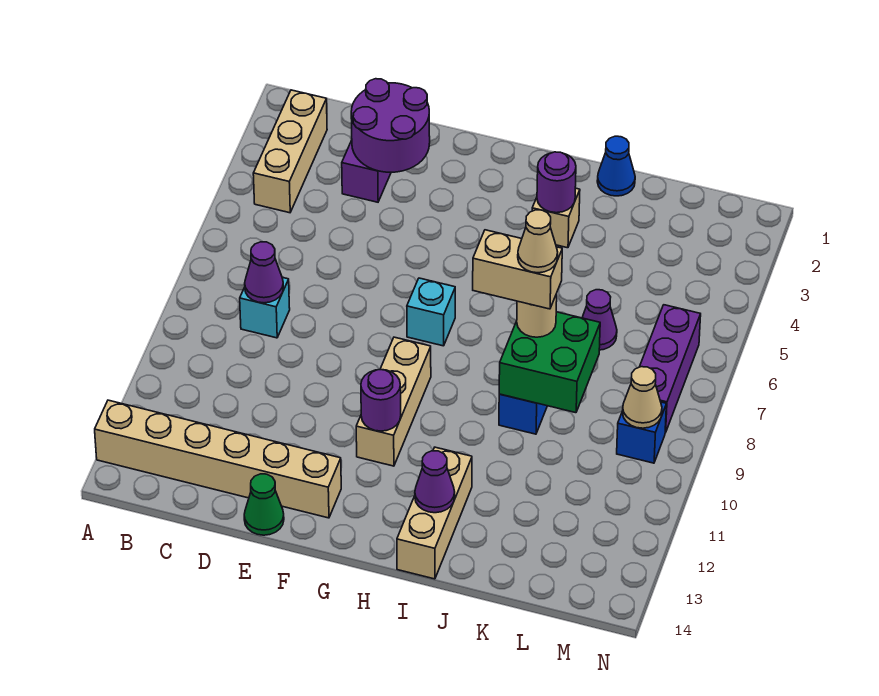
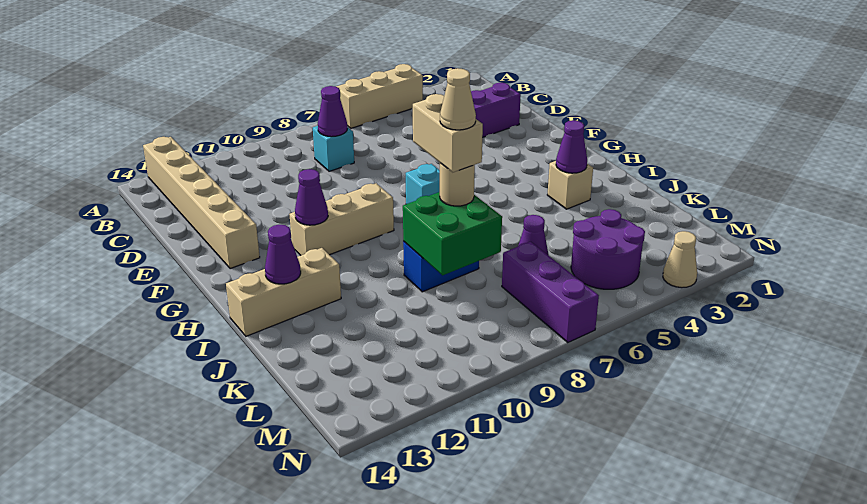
tan brick B2:B4 level 1 -> tan brick A4:A6 level 1
purple round brick D2:E3 level 2 -> purple round brick L4:M5 level 1
green cone E14 level 1 -> none
purple round brick G11 level 2 -> purple cone G11 level 2
purple round brick I3 level 2 -> purple cone I3 level 2
blue cone J1 level 1 -> none
purple brick M6:M8 level 1 -> purple brick L7:N7 level 1
blue brick M9 level 1 -> none
tan cone M9 level 2 -> tan cone N3 level 1

